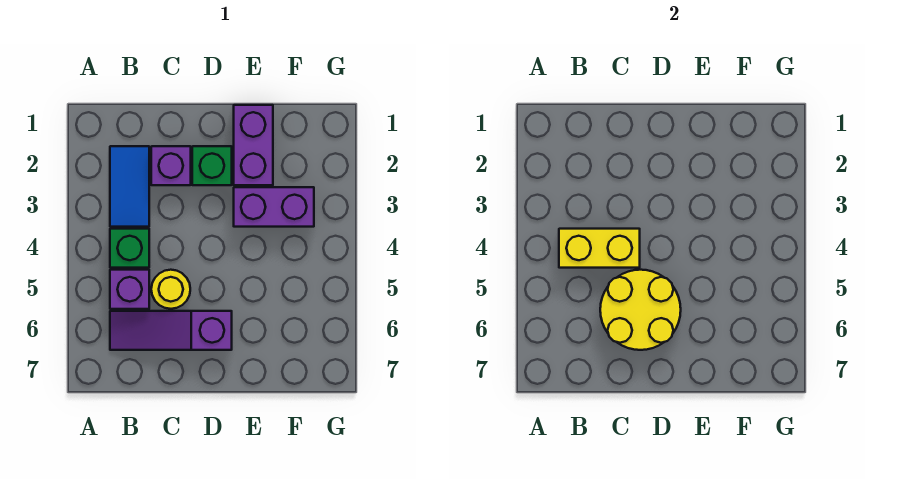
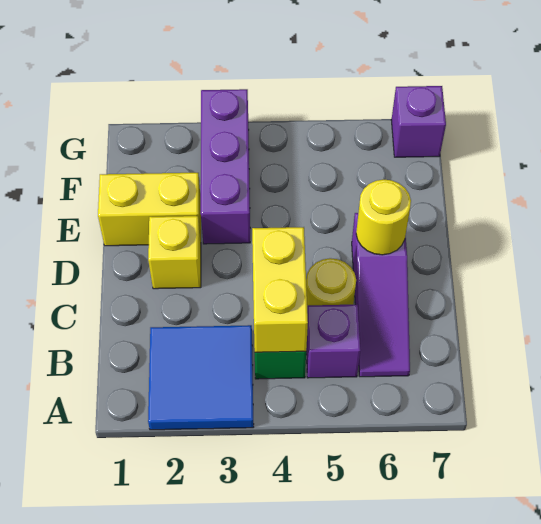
blue tile B2:B3 level 1 -> blue tile A2:B3 level 1
purple brick C2 level 1 -> purple brick G7 level 1
yellow round brick C5:D6 level 2 -> yellow round brick D6 level 2
green brick D2 level 1 -> yellow brick D2 level 1
purple brick E1:E2 level 1 -> yellow brick E1:E2 level 1
purple brick E3:F3 level 1 -> purple brick E3:G3 level 1

